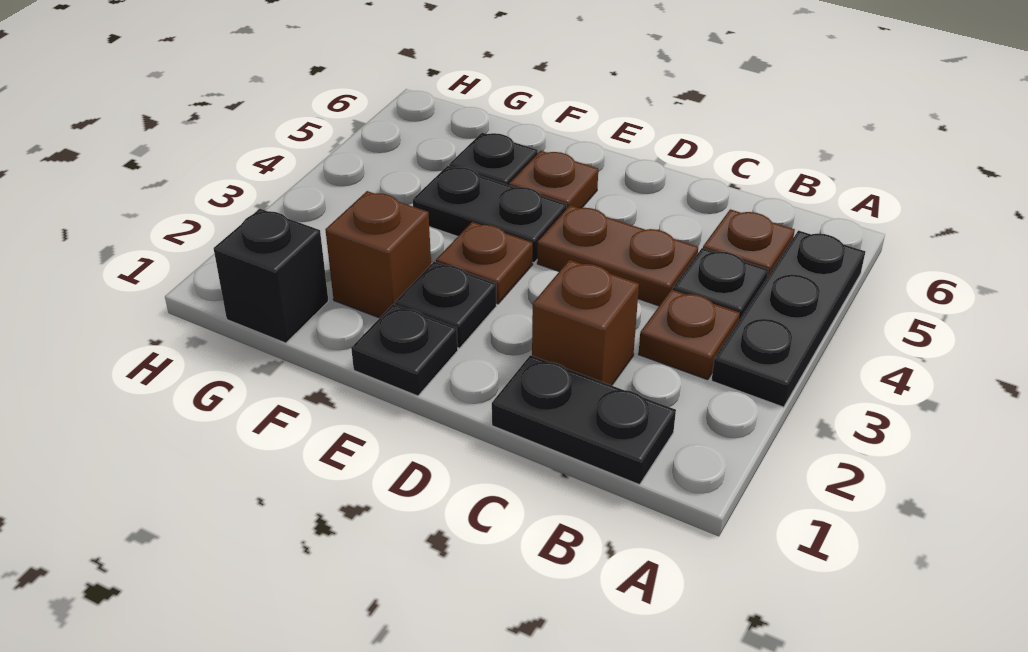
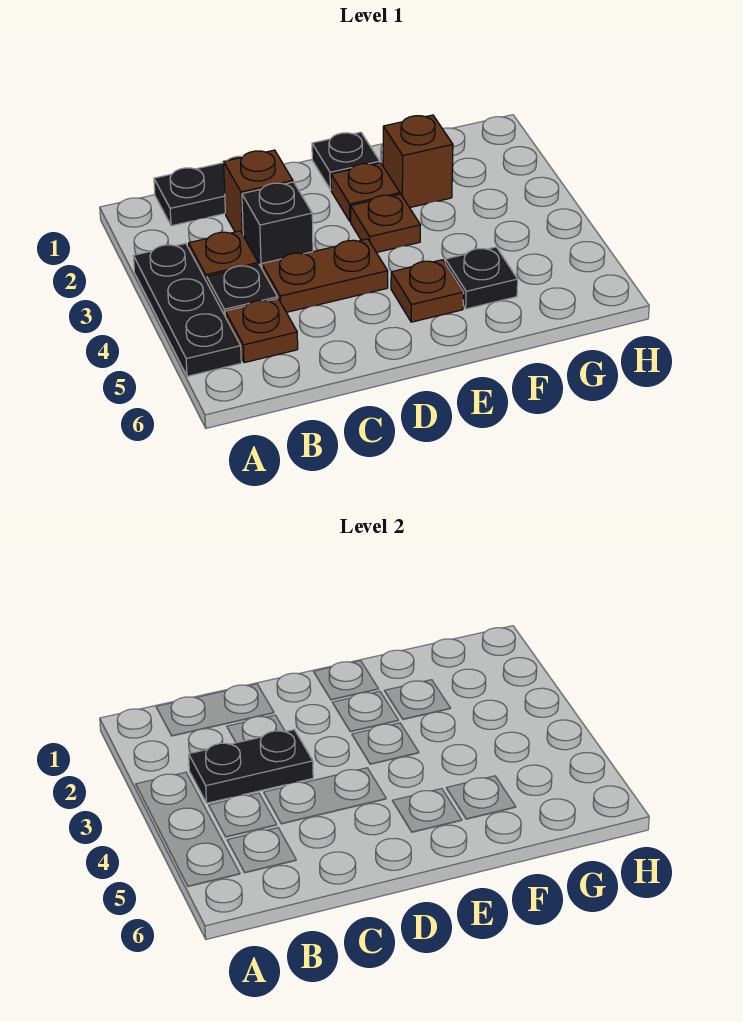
black plate E2 level 1 -> brown plate E2 level 1
black plate E4:F4 level 1 -> black plate B3:C3 level 2
black brick G1 level 1 -> black brick C3 level 1

